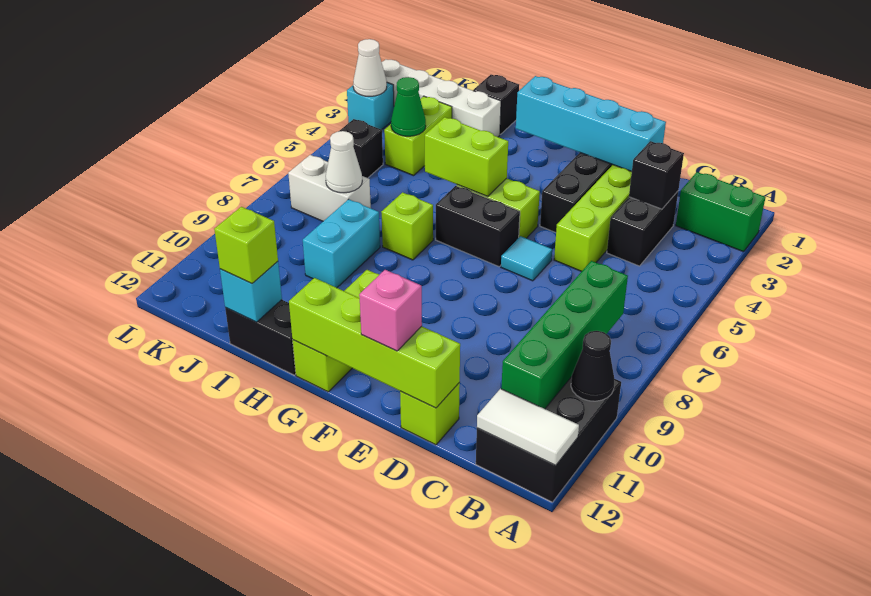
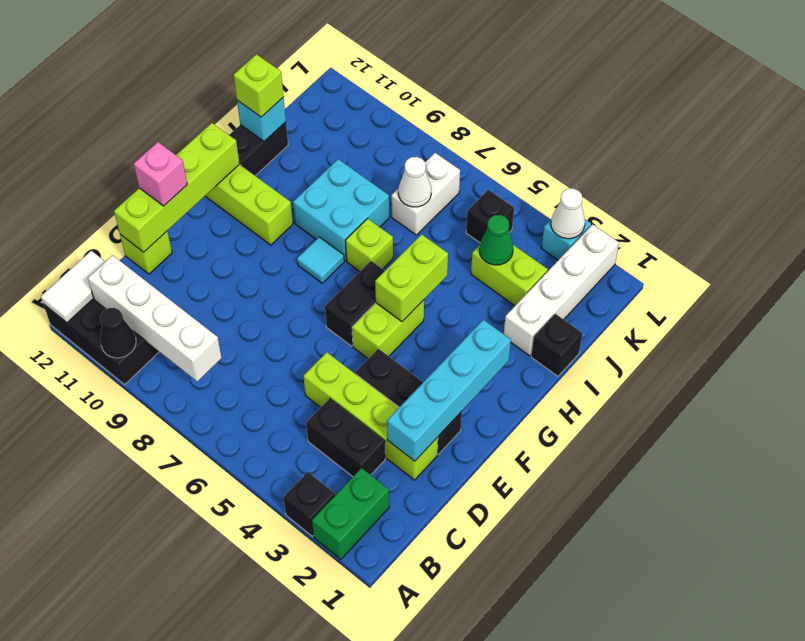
green brick B8:B11 level 2 -> white brick B8:B11 level 2
black brick C3 level 2 -> black brick A3 level 1
cyan tile E6 level 1 -> cyan tile G8 level 1
cyan brick I8:I9 level 1 -> cyan brick H8:I9 level 1

